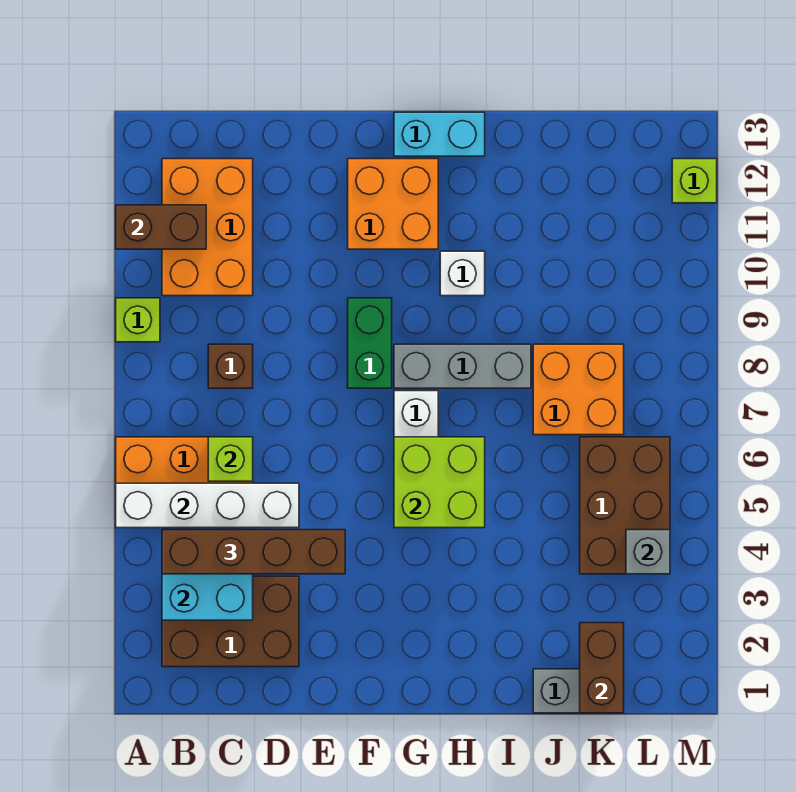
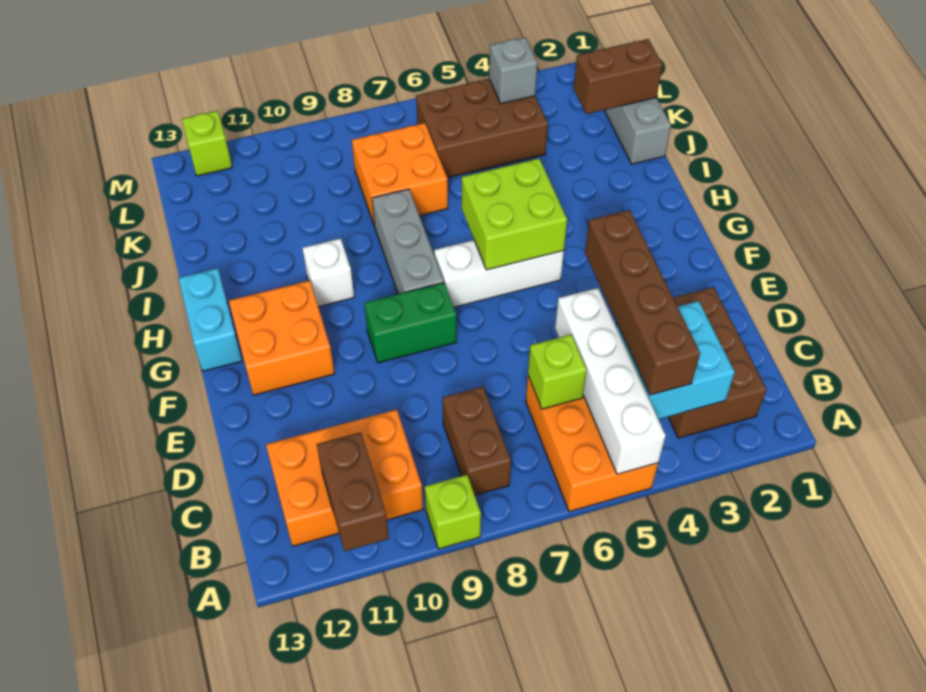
brown brick C8 level 1 -> brown brick B8:C8 level 1

